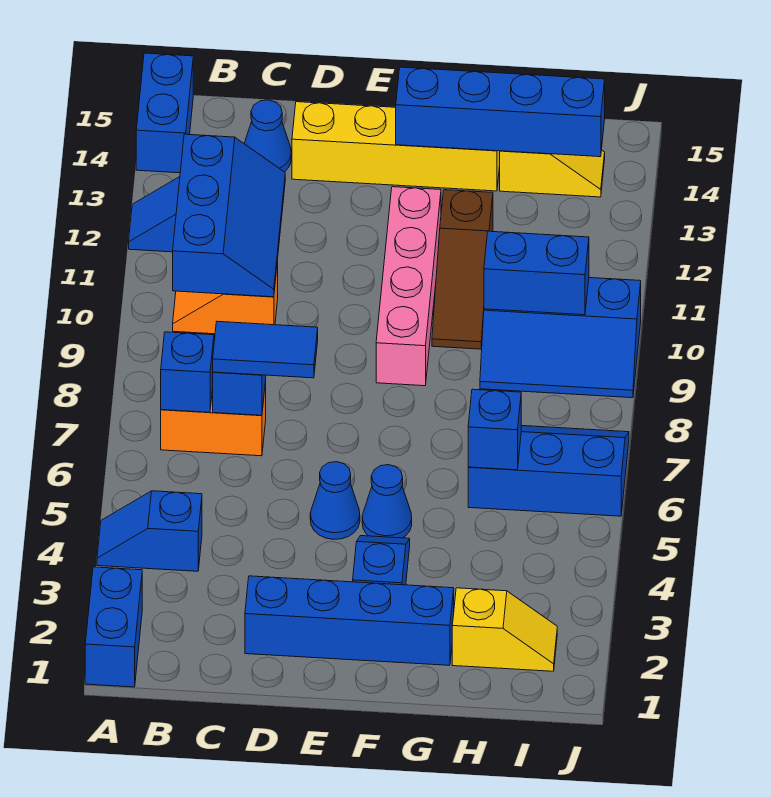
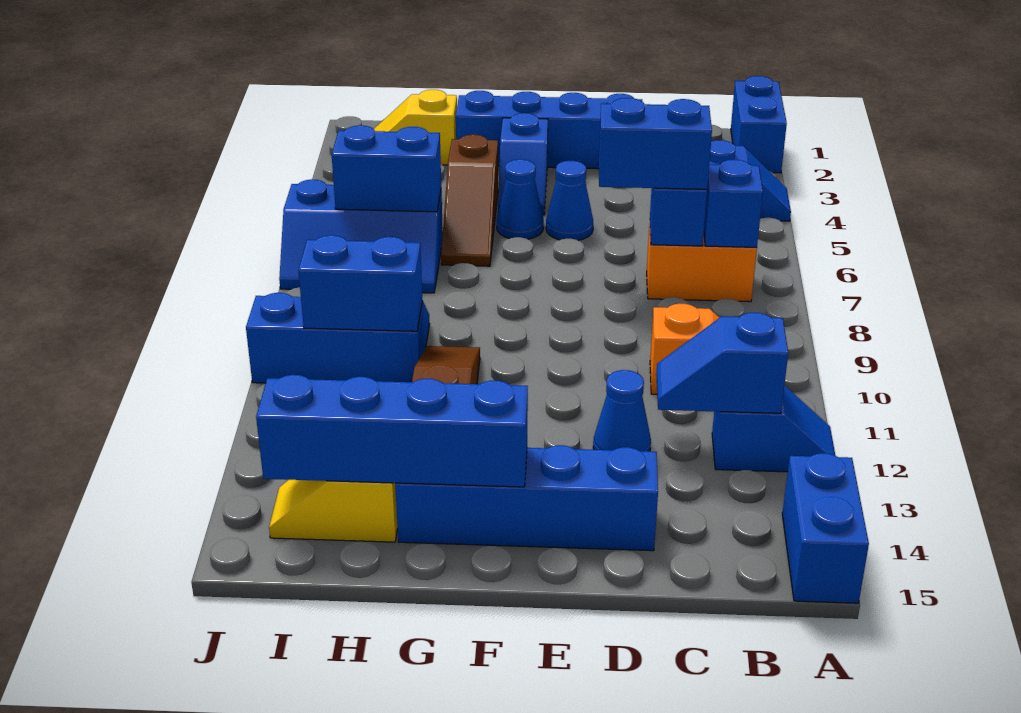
blue slope B10:C12 level 2 top B -> blue slope B12:C12 level 2 top B
blue tile C7:D7 level 3 -> blue brick C7:D7 level 3
blue cone C14 level 1 -> blue cone D12 level 1
yellow brick D14:G14 level 1 -> blue brick D14:G14 level 1
pink brick F9:F12 level 1 -> none
none -> brown slope G4:G6 level 1 top 4
blue brick H6 level 2 -> blue brick H6:I6 level 2

